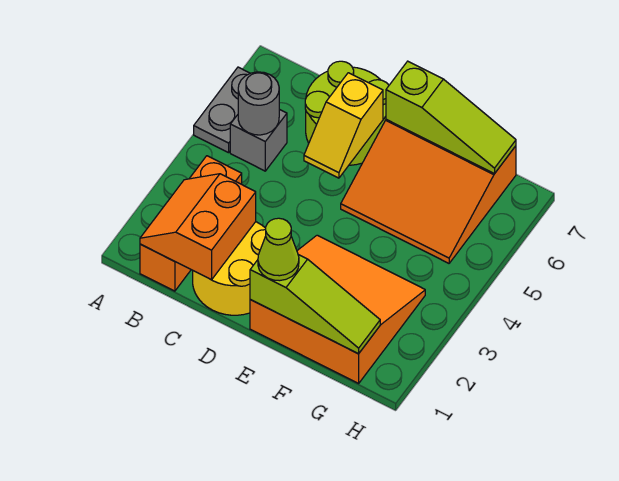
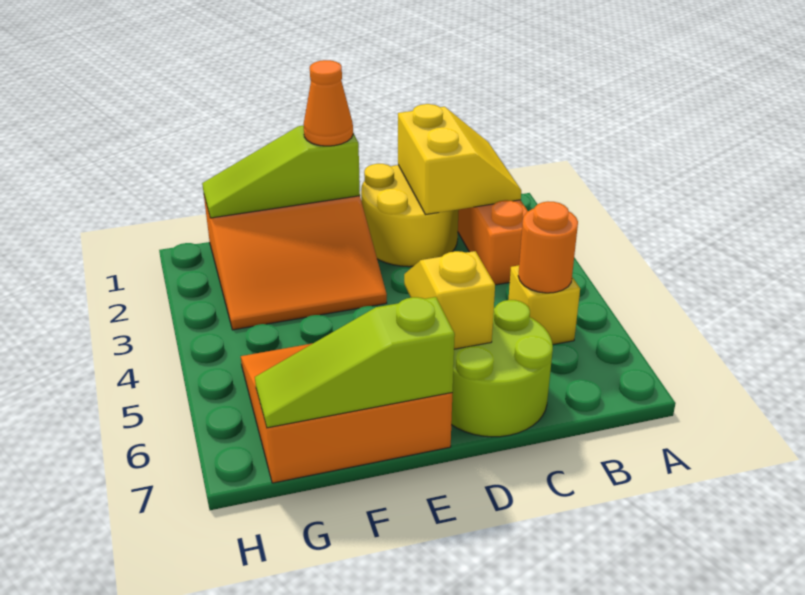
grey plate A5:A6 level 1 -> none
orange slope B1:C2 level 2 top C -> yellow slope B1:C2 level 2 top C
grey brick B5 level 1 -> yellow brick B5 level 1
grey round brick B5 level 2 -> orange round brick B5 level 2
lime cone E1 level 3 -> orange cone E1 level 3

